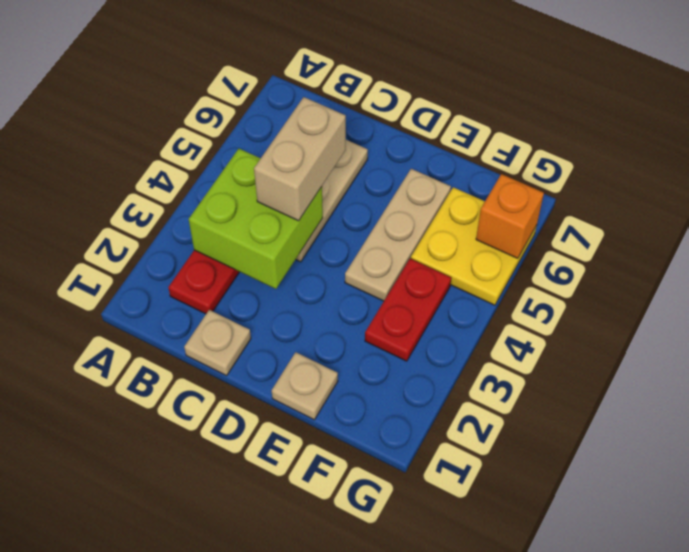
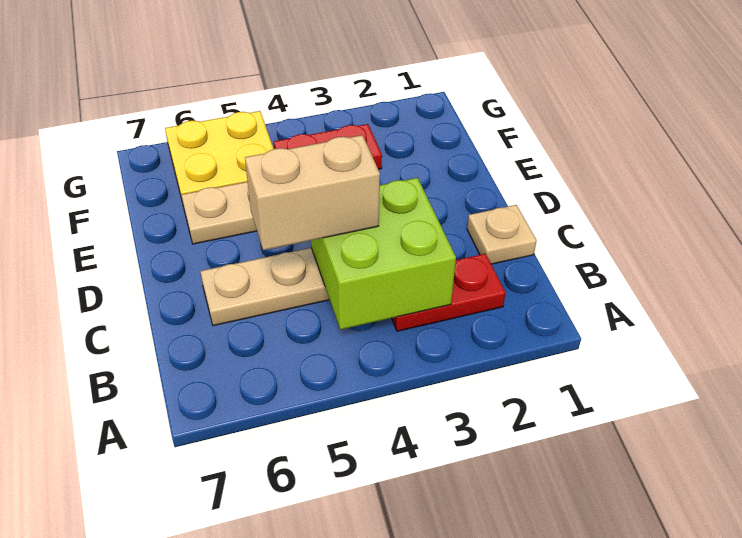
tan plate E1 level 1 -> none
orange brick G6 level 2 -> none

